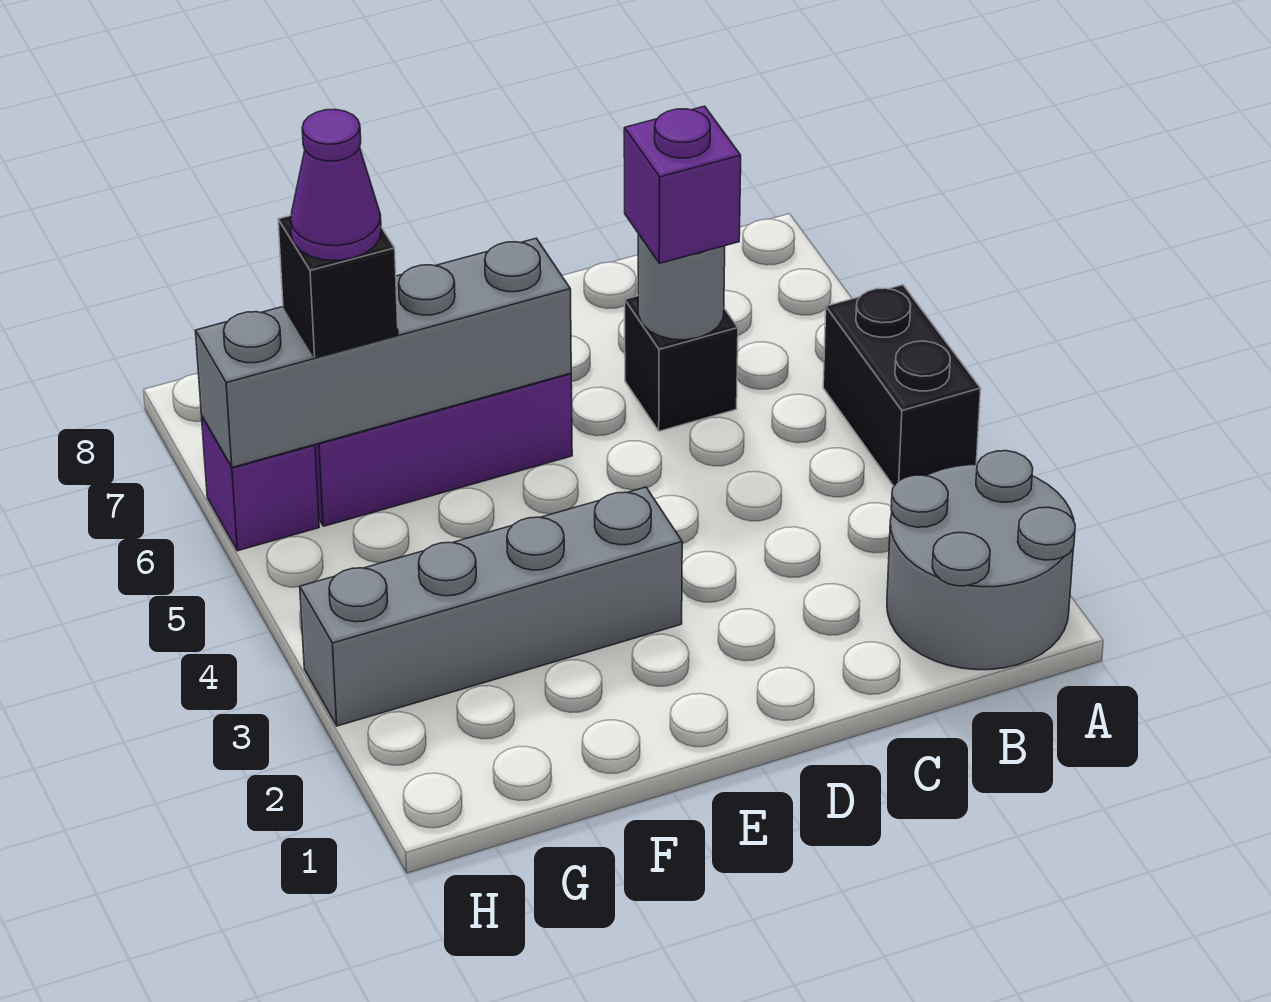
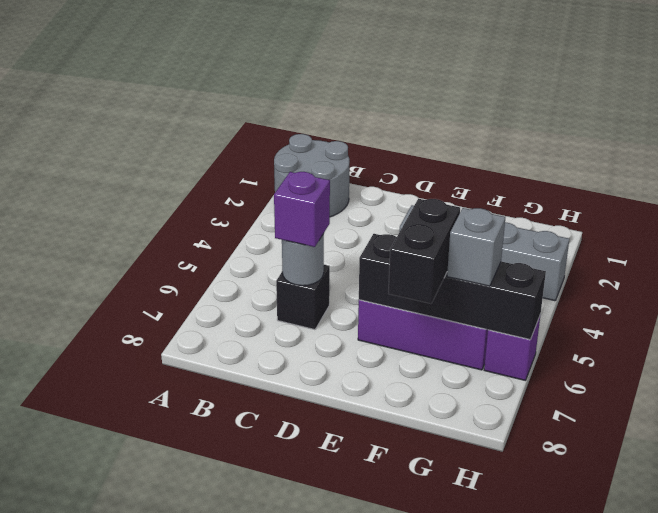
black brick A4:A5 level 1 -> black brick F6:F7 level 3
grey brick E6:H6 level 2 -> black brick E6:H6 level 2
black brick G6 level 3 -> grey brick G6 level 3
purple cone G6 level 4 -> none

